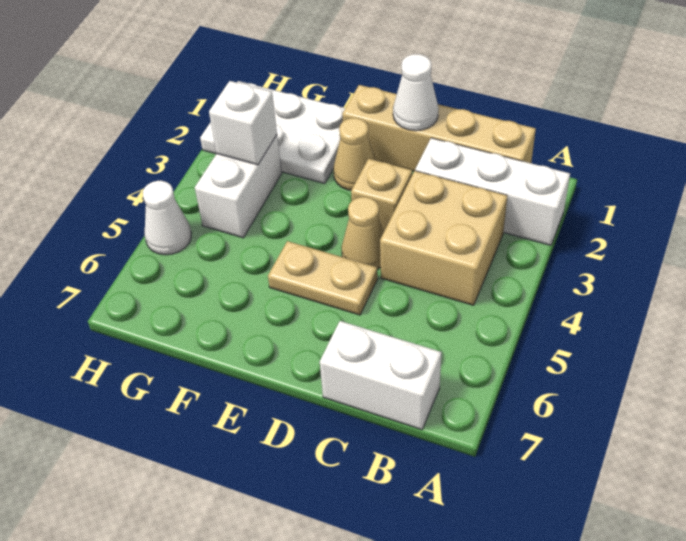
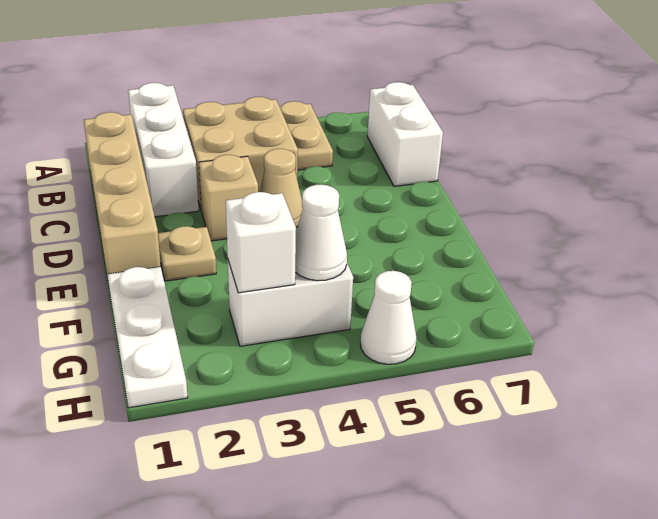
white cone D1 level 2 -> white cone G4 level 2
tan plate D5:E5 level 1 -> tan plate A5:B5 level 1
tan cone E2 level 1 -> tan plate E2 level 1
white plate F1:H2 level 1 -> white plate F1:H1 level 1

